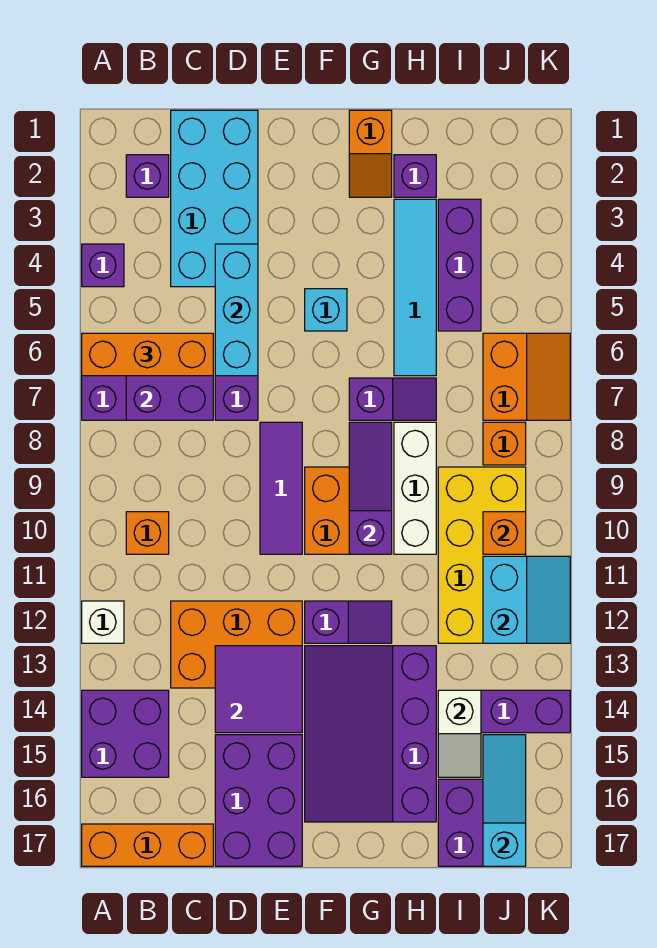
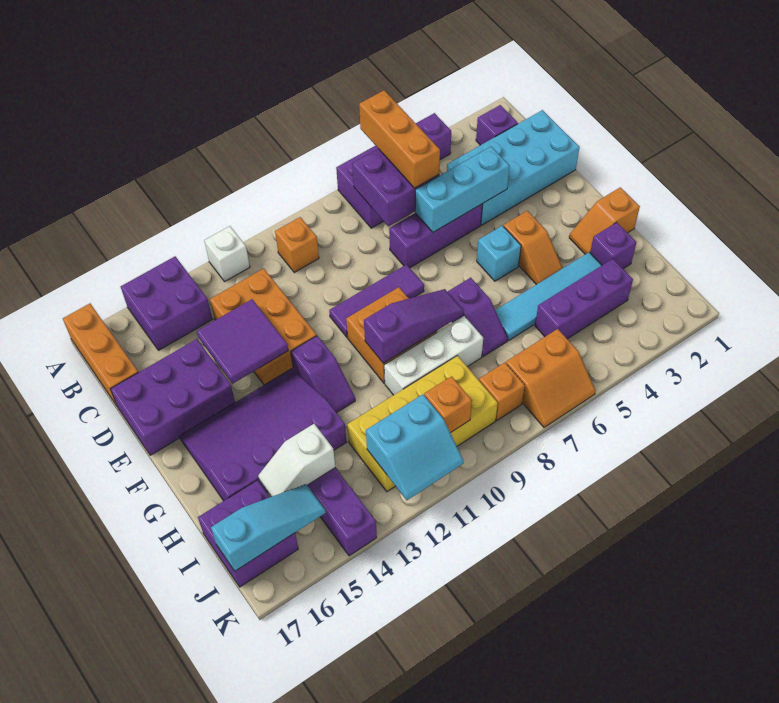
none -> orange slope F4:G4 level 1 top F

